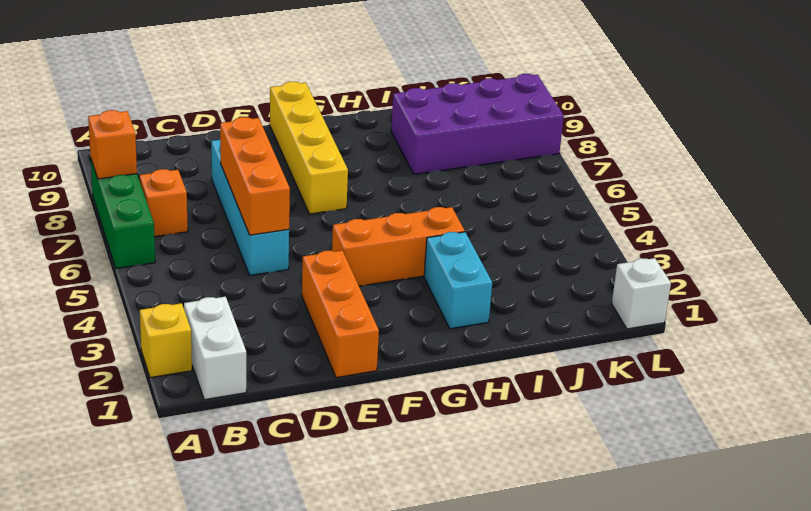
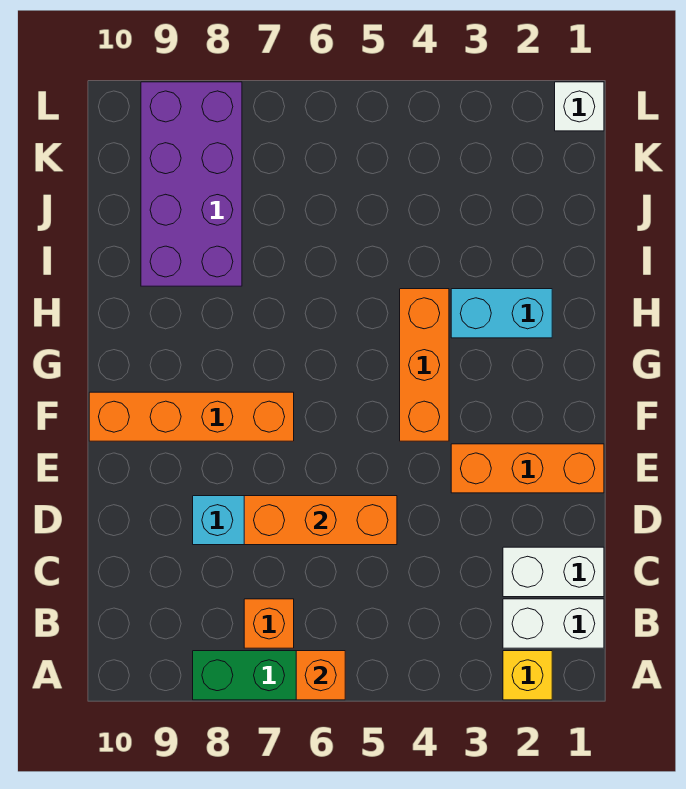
orange brick A8 level 2 -> orange brick A6 level 2
none -> white brick C1:C2 level 1
yellow brick F7:F10 level 1 -> orange brick F7:F10 level 1

